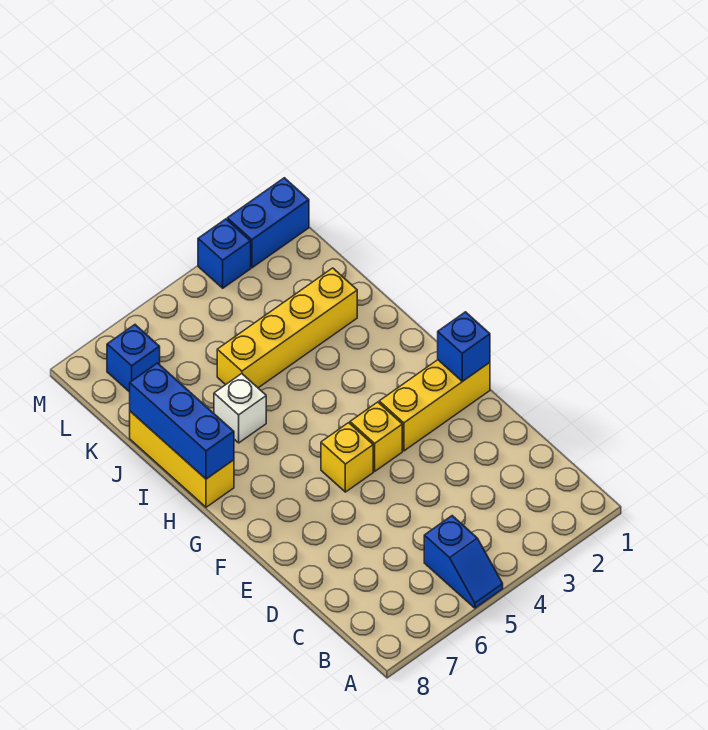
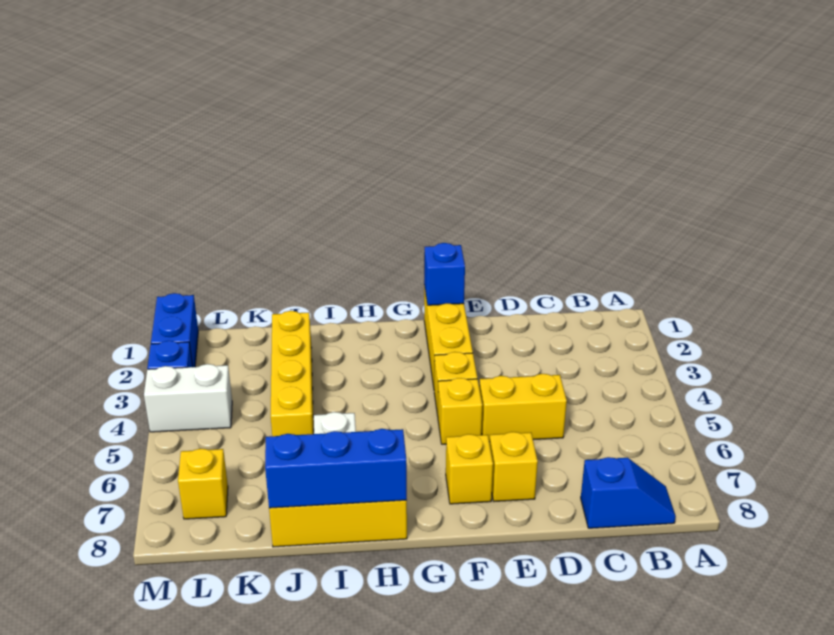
blue slope A5:B5 level 1 top B -> blue slope B8:C8 level 1 top C
none -> yellow brick D5:E5 level 1
none -> yellow brick E7 level 1
none -> yellow brick F7 level 1
none -> white brick L4:M4 level 1
blue brick L7 level 1 -> yellow brick L7 level 1

